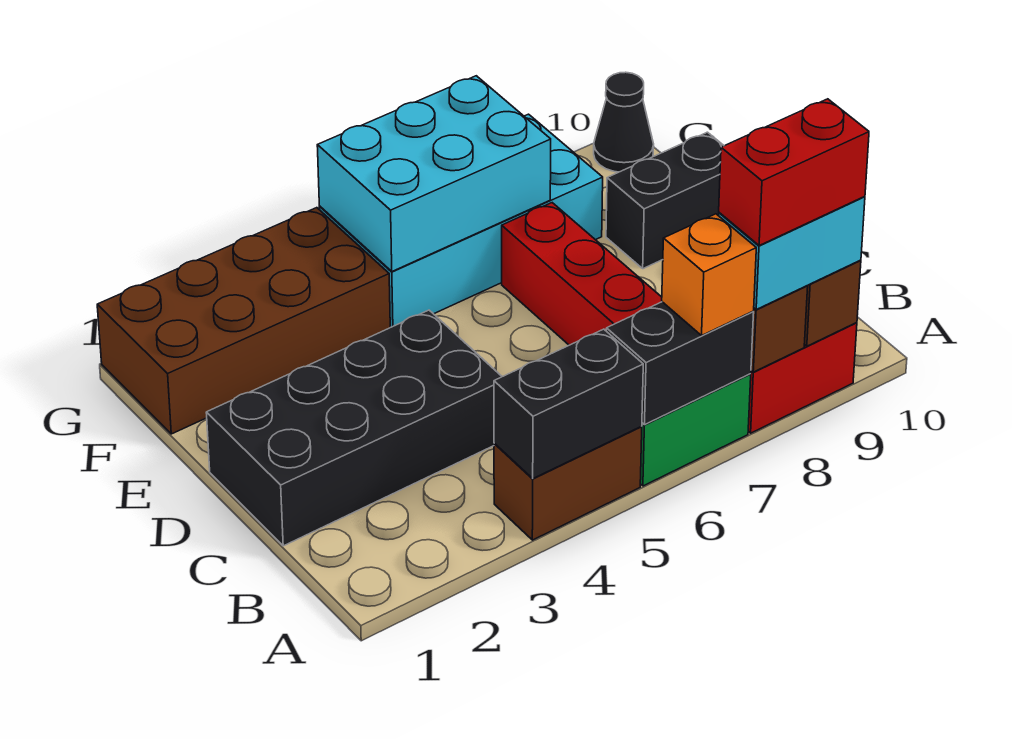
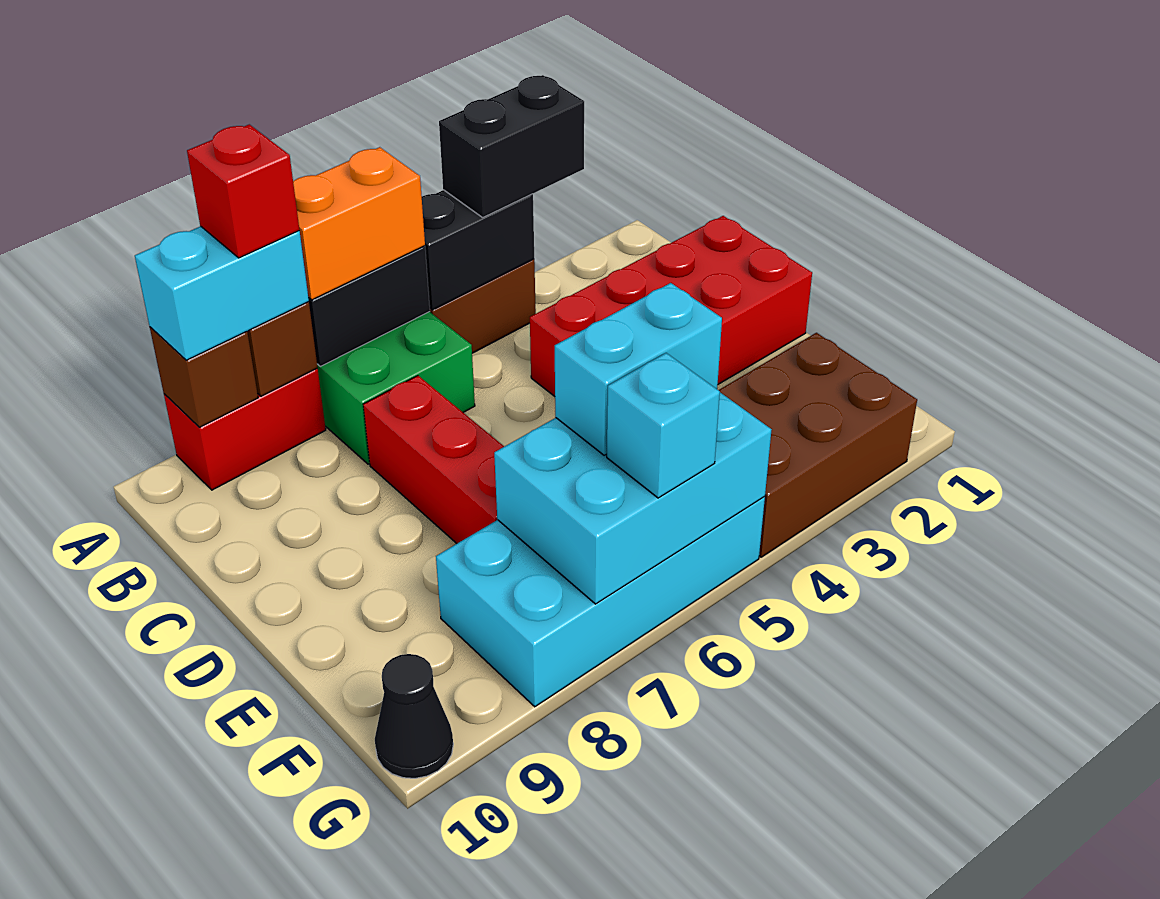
orange brick A7 level 3 -> orange brick A6:A7 level 3
red brick A8:A9 level 4 -> red brick A8 level 4
black brick C1:D4 level 1 -> red brick C1:D4 level 1
black brick E9:E10 level 1 -> black brick A3:A4 level 3
brown brick F1:G4 level 1 -> brown brick F2:G4 level 1
none -> cyan brick F5:F6 level 3
none -> cyan brick G6 level 3

